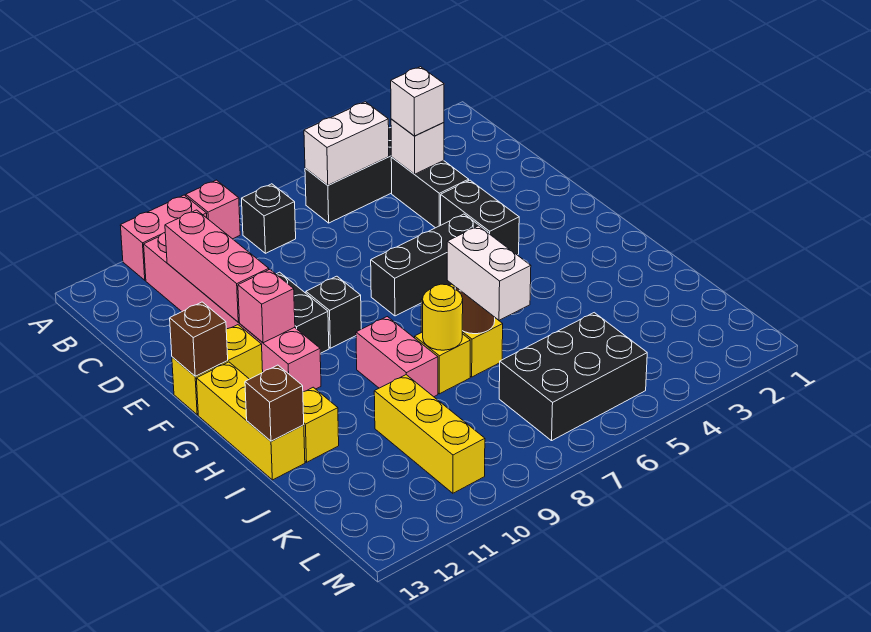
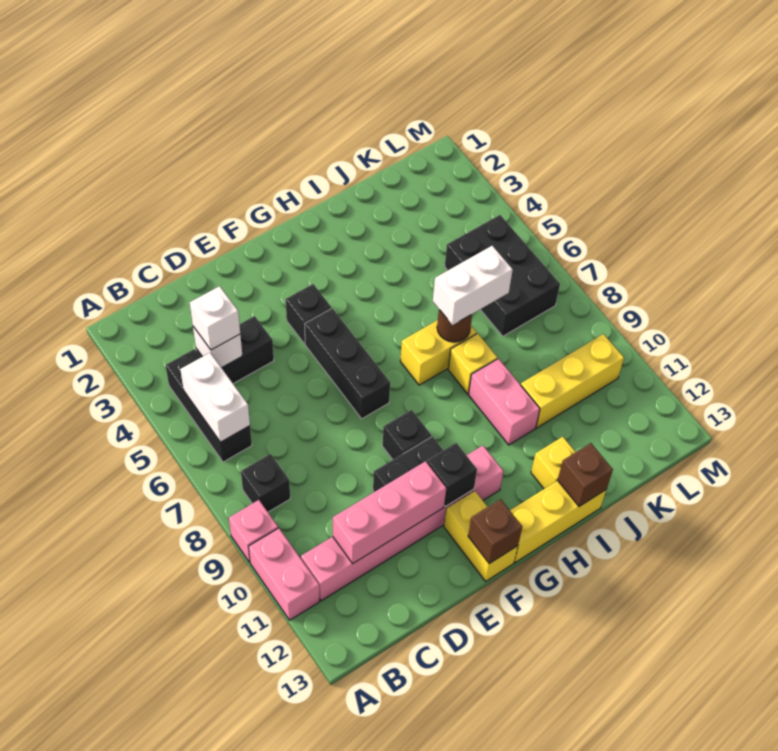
black brick E4:F4 level 1 -> black brick F4 level 1
pink brick F11 level 2 -> black brick F11 level 2
pink brick H9:I9 level 1 -> pink brick I9:I10 level 1
yellow round brick I8 level 2 -> none

